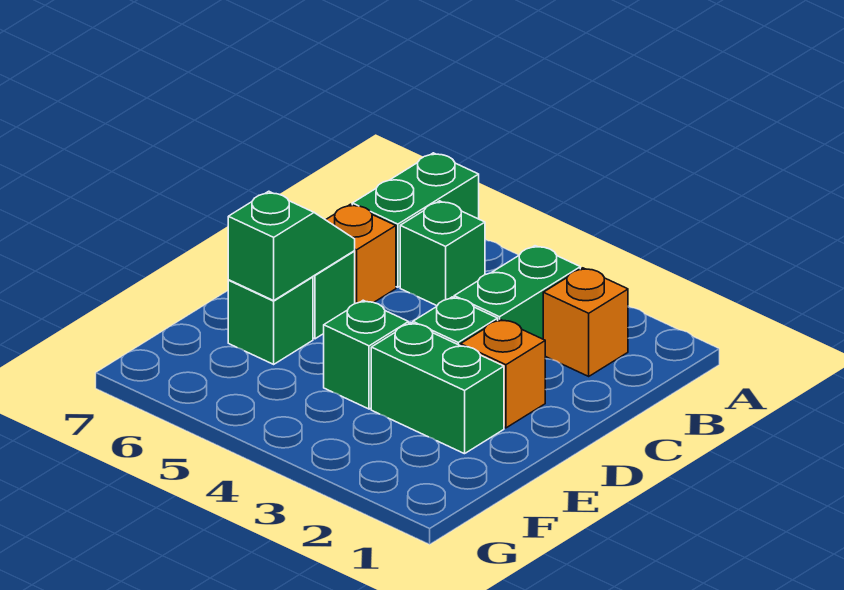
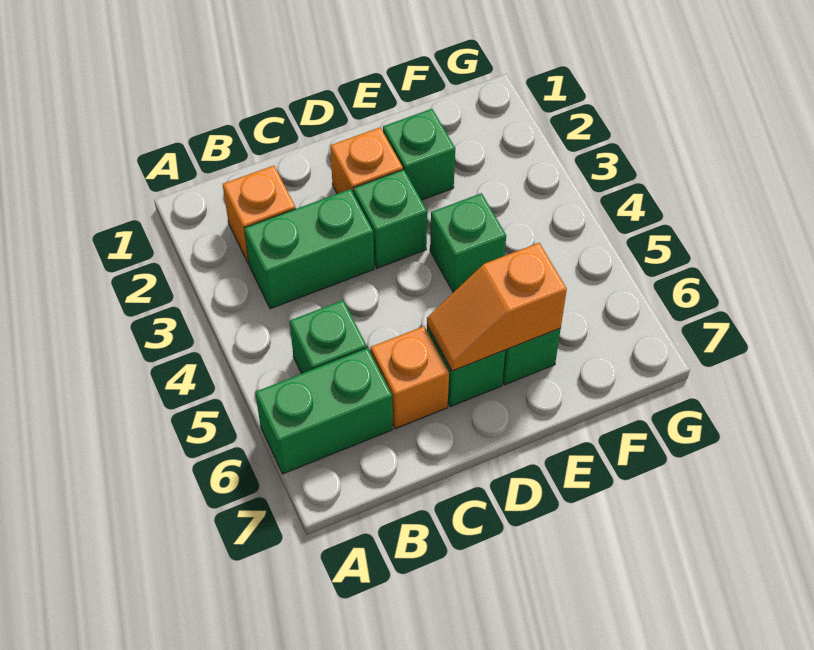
green slope D6:E6 level 2 top E -> orange slope D6:E6 level 2 top E
green brick E2:E3 level 1 -> green brick E2 level 1

